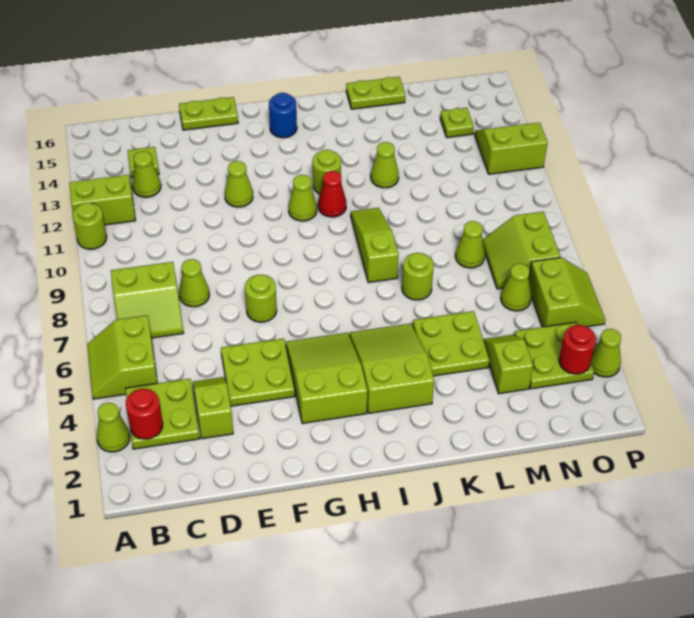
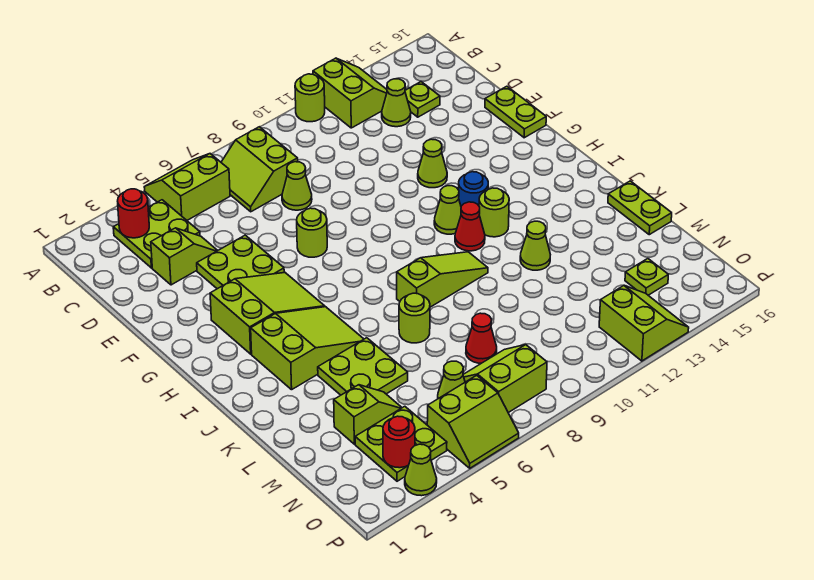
lime cone A3 level 1 -> none
blue round brick H15 level 1 -> blue round brick H12 level 1
lime cone M8 level 1 -> red cone M8 level 1

